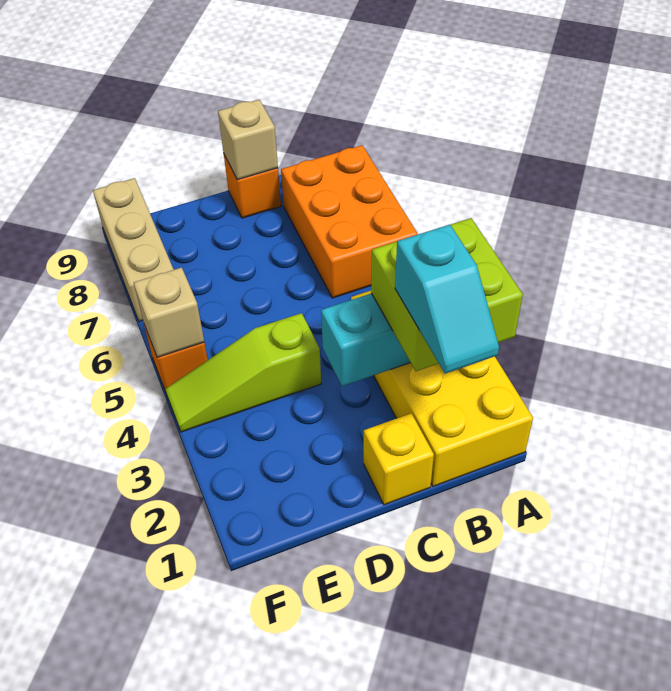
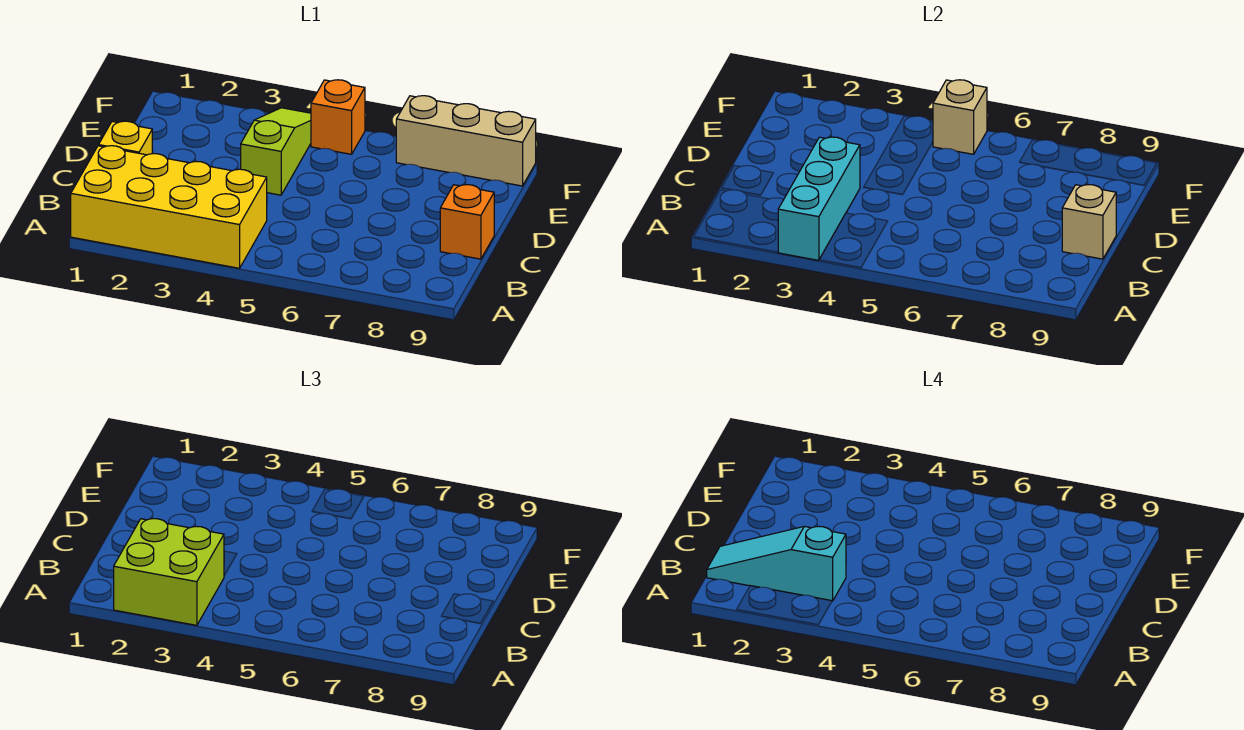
orange brick A6:B8 level 1 -> none
cyan slope B1:B2 level 4 top 2 -> cyan slope B1:B3 level 4 top 3

